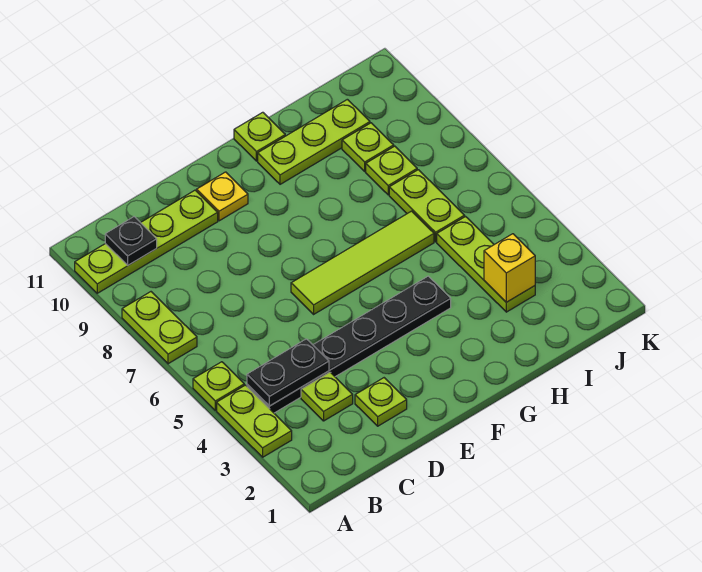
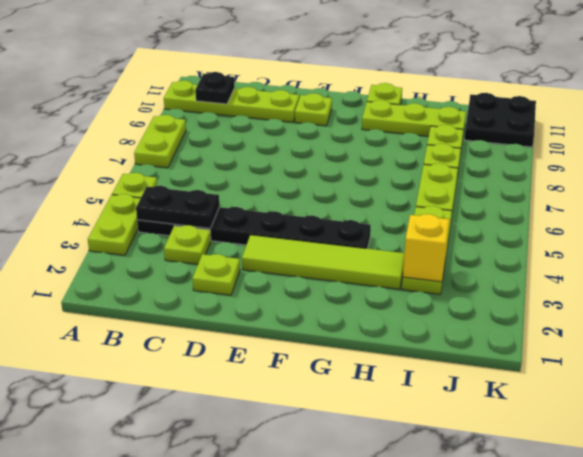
lime tile E6:H6 level 1 -> lime tile E3:H3 level 1
yellow plate E10 level 1 -> lime plate E10 level 1
none -> black plate J10:K11 level 1

